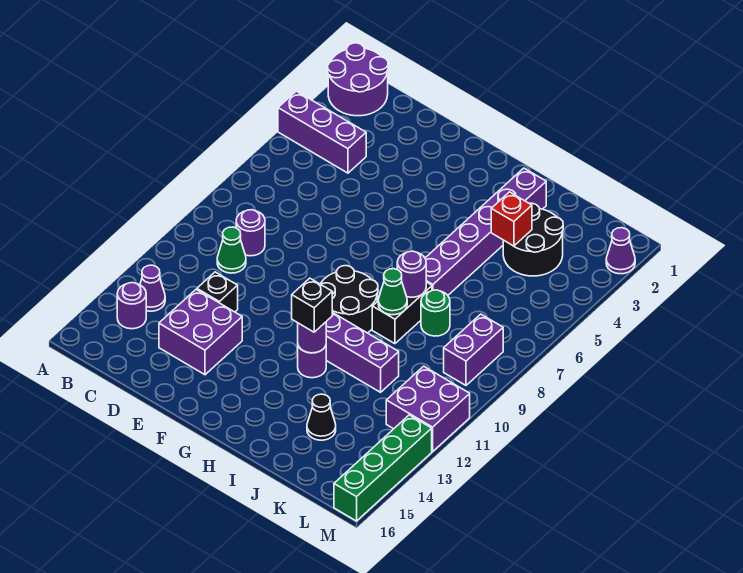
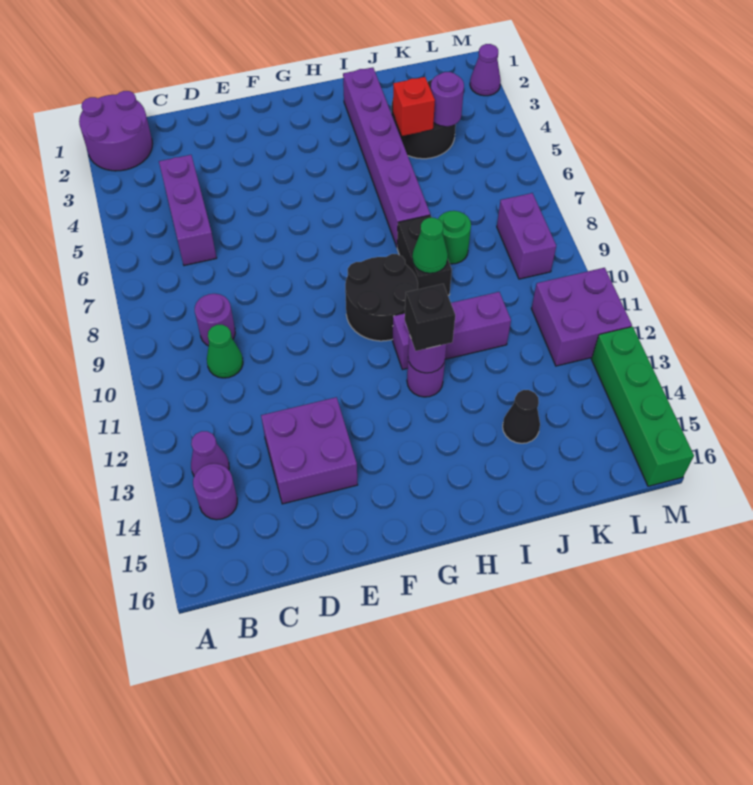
purple brick A4:C4 level 1 -> purple brick C4:C6 level 1
black brick D12 level 1 -> none
purple round brick I8 level 2 -> purple round brick K4 level 2

